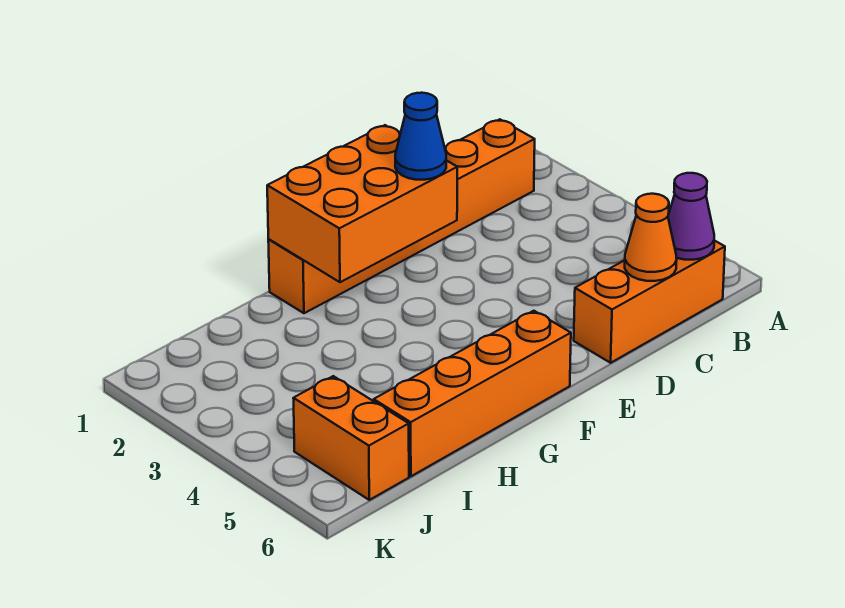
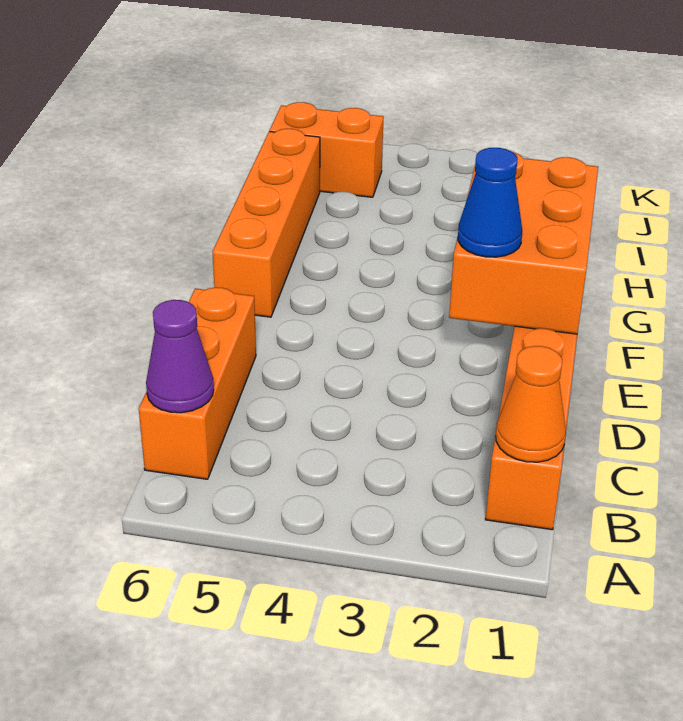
orange cone C6 level 2 -> orange cone B1 level 2

